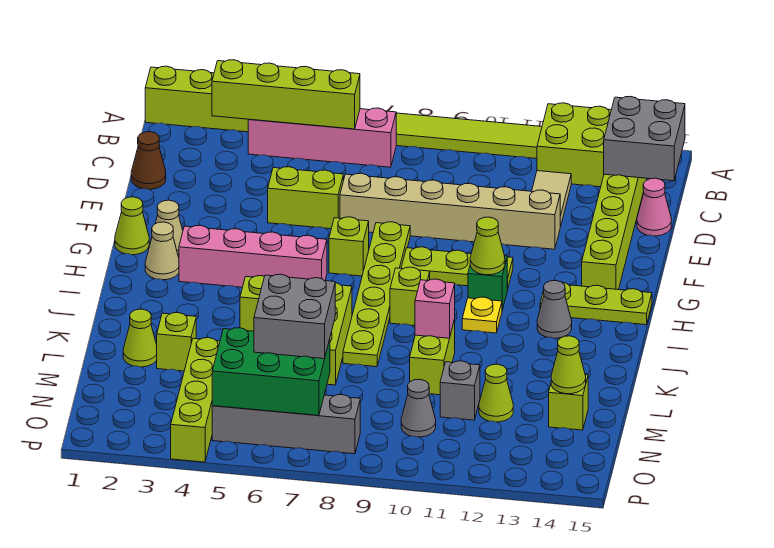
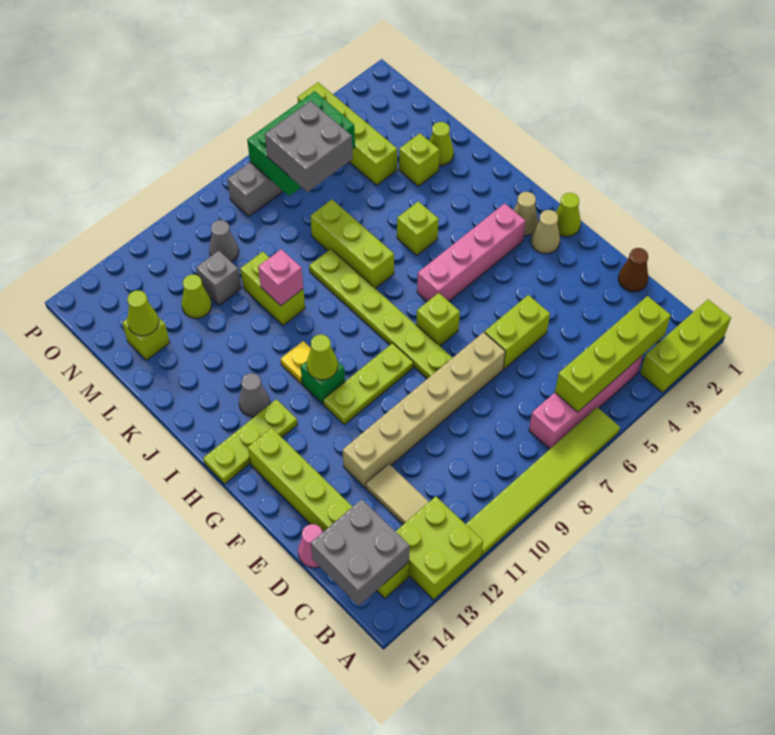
lime brick I9 level 1 -> none

